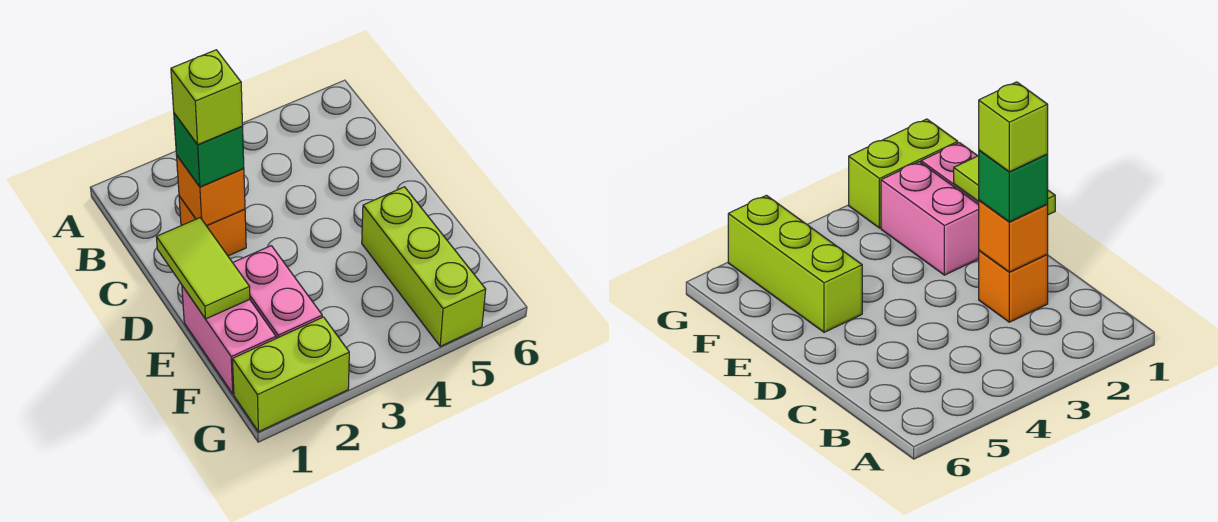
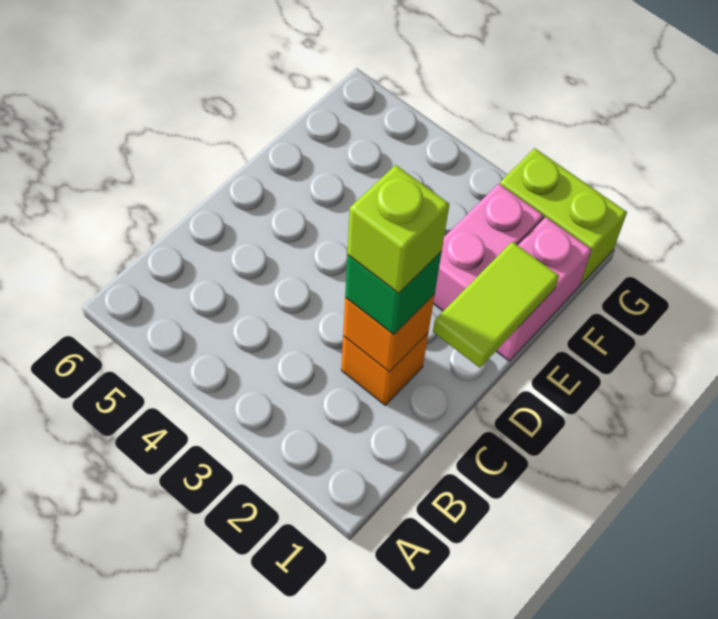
lime brick E5:G5 level 1 -> none

